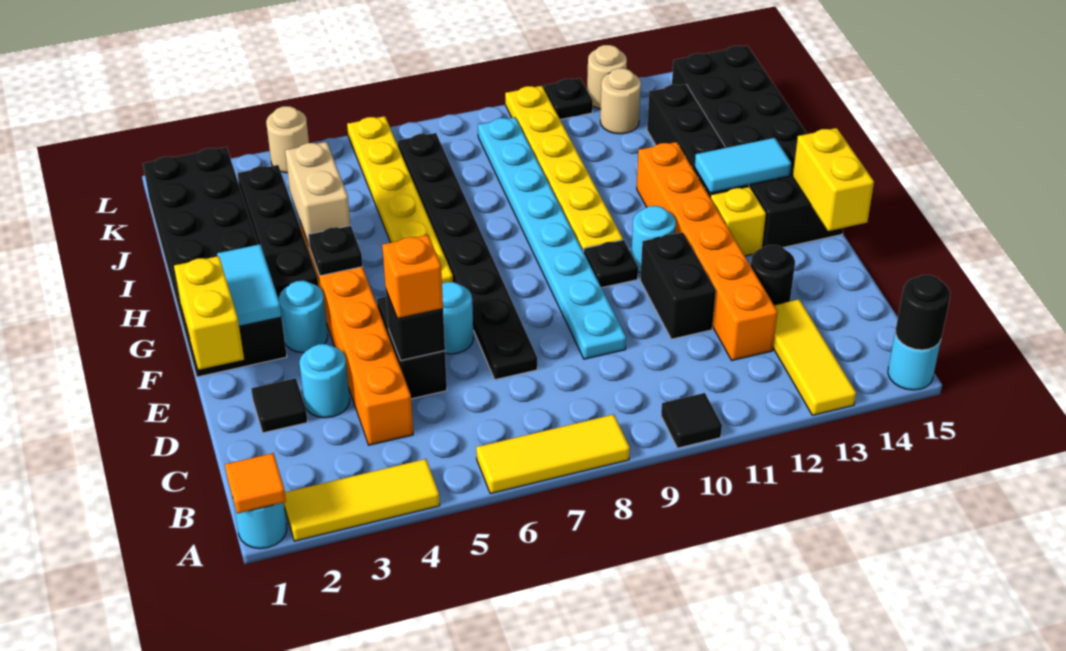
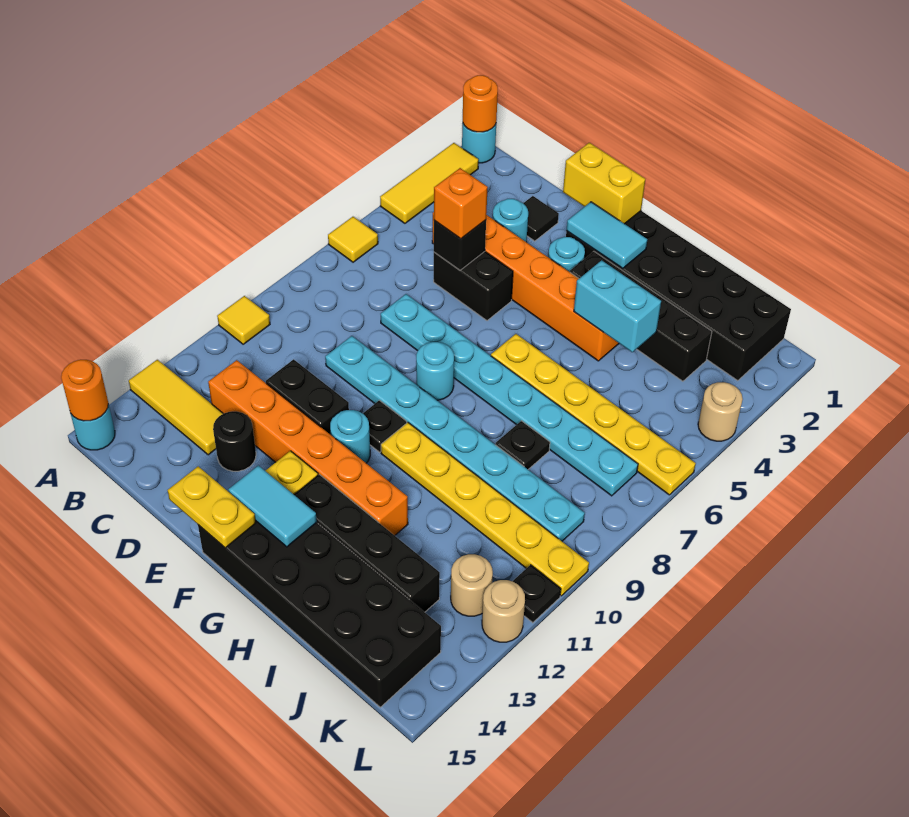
orange tile A1 level 2 -> orange round brick A1 level 2
yellow tile A6:A8 level 1 -> yellow tile A6 level 1
black tile A10 level 1 -> yellow tile A10 level 1
black round brick A15 level 2 -> orange round brick A15 level 2
black plate D7:K7 level 1 -> cyan plate D7:K7 level 1
cyan round brick E6 level 1 -> cyan round brick F8 level 1
yellow brick E15:F15 level 2 -> yellow plate E15:F15 level 2
black plate G4 level 2 -> black plate I8 level 1
cyan tile G13:G14 level 2 -> cyan tile F14:G14 level 2
tan brick H4:I4 level 2 -> cyan brick H4:I4 level 2

